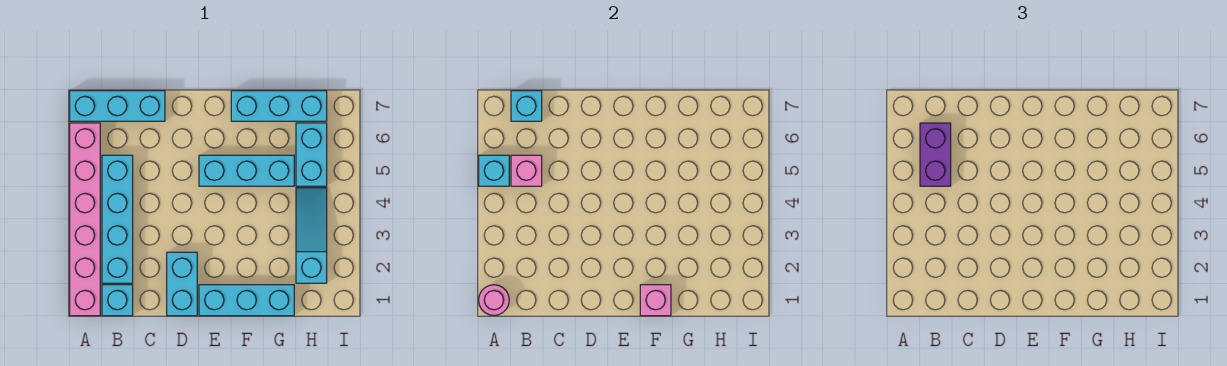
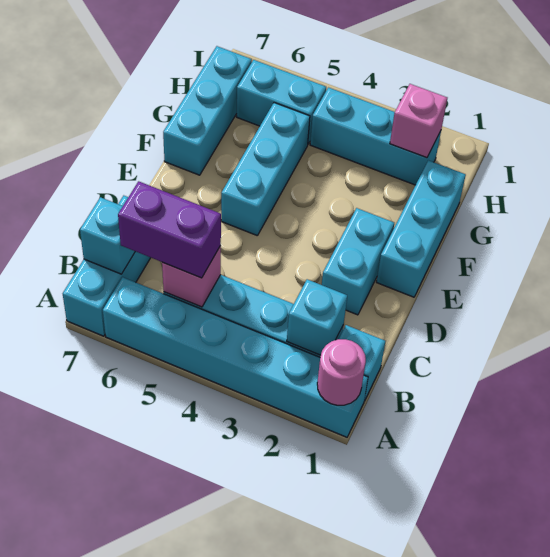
pink brick A1:A6 level 1 -> cyan brick A1:A6 level 1
cyan brick A5 level 2 -> cyan brick B2 level 2
cyan brick D1:D2 level 1 -> cyan brick D2:E2 level 1
pink brick F1 level 2 -> pink brick H2 level 2
cyan slope H2:H4 level 1 top 2 -> cyan brick H2:H4 level 1

